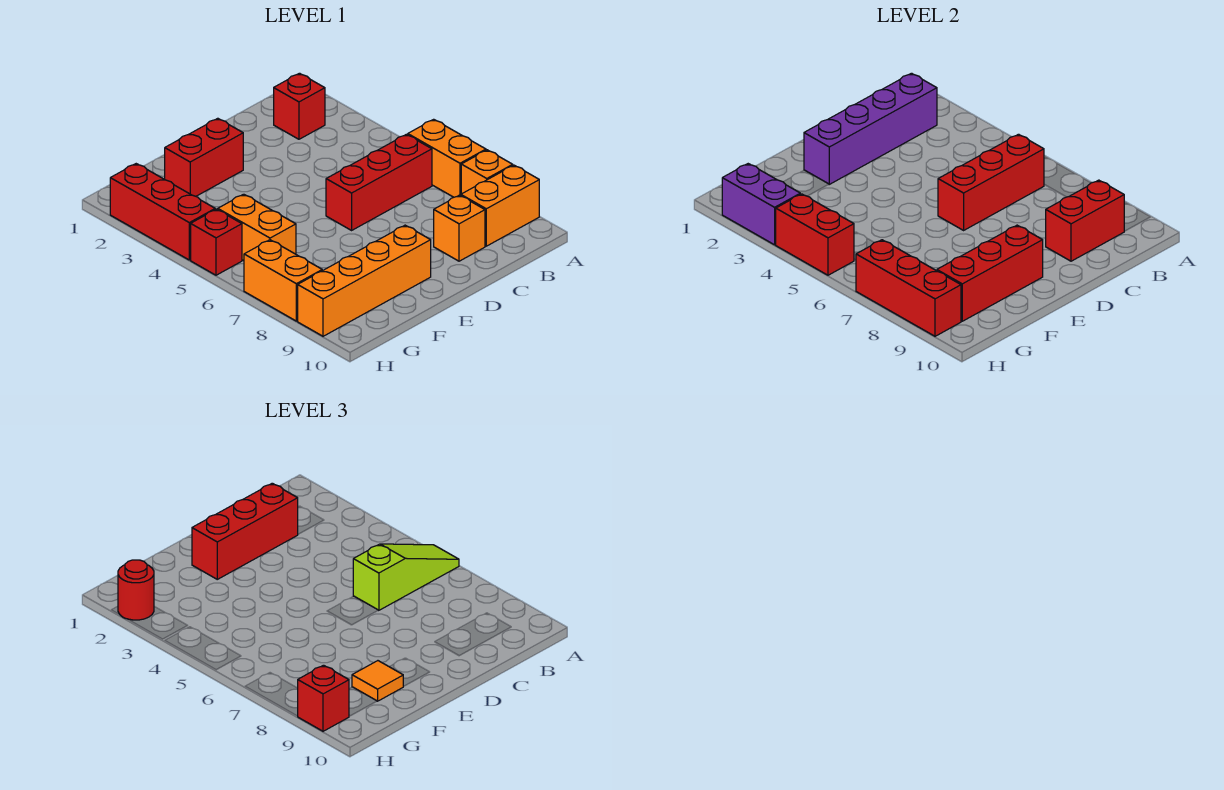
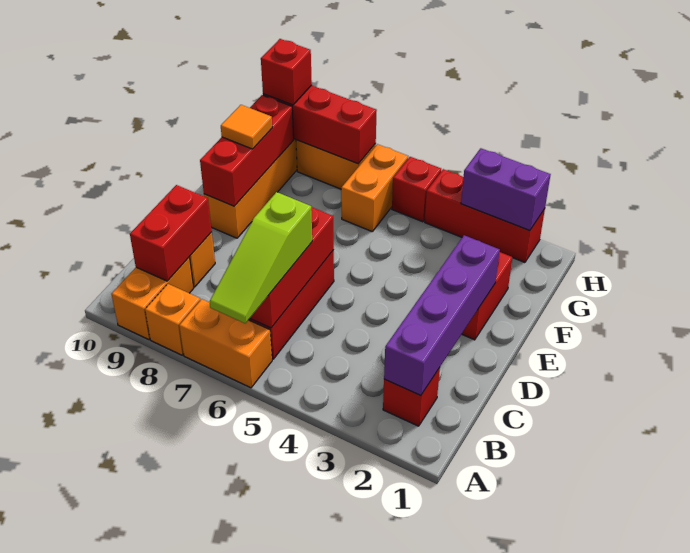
red brick C2:E2 level 3 -> none
orange brick G5:G6 level 1 -> orange brick G6:H6 level 1
red round brick H2 level 3 -> none
red brick H4:H5 level 2 -> none

